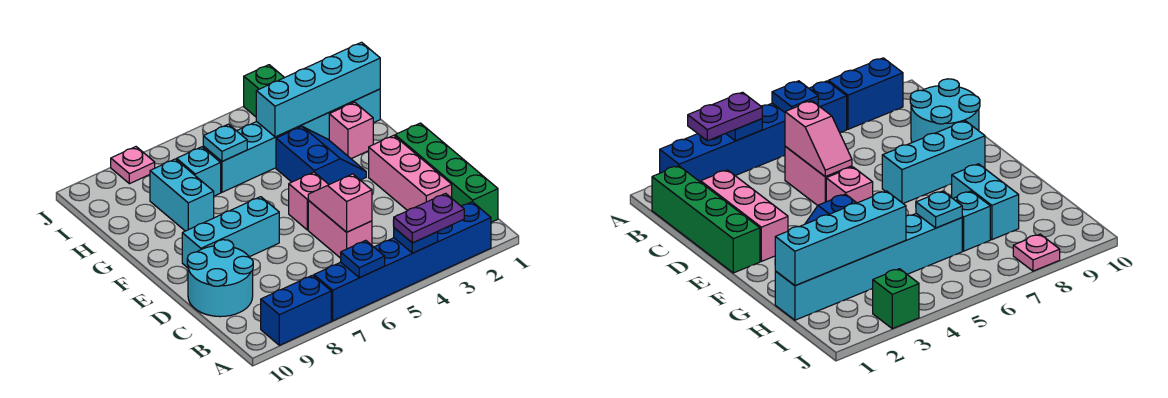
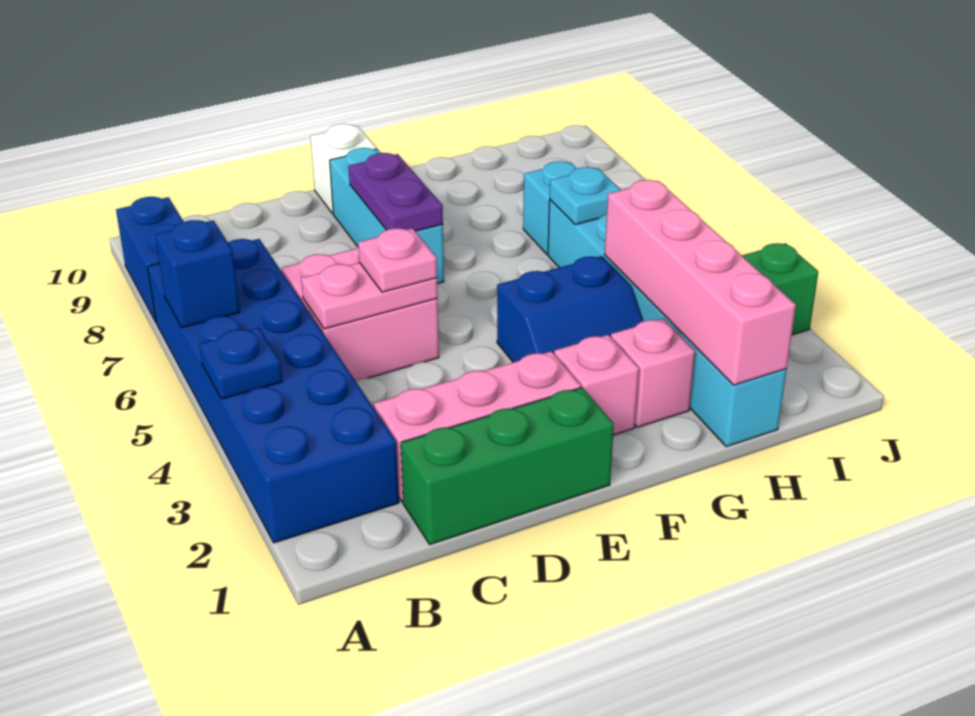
blue brick A2:A7 level 1 -> blue brick A2:B7 level 1
purple plate A3:A4 level 3 -> purple plate E7:E8 level 2
blue plate A6 level 2 -> blue brick A6 level 2
green brick B1:E1 level 1 -> green brick C1:E1 level 1
pink brick C5:D5 level 1 -> pink brick C5:D6 level 1
pink slope C5:D5 level 2 top C -> pink plate C5:D5 level 2
cyan round brick C9:D10 level 1 -> none
pink brick E5 level 1 -> pink brick F2 level 1
none -> white brick E10 level 1
cyan brick G8:H8 level 1 -> none
cyan brick H1:H4 level 2 -> pink brick H1:H4 level 2
pink plate J8 level 1 -> pink plate D5 level 3

